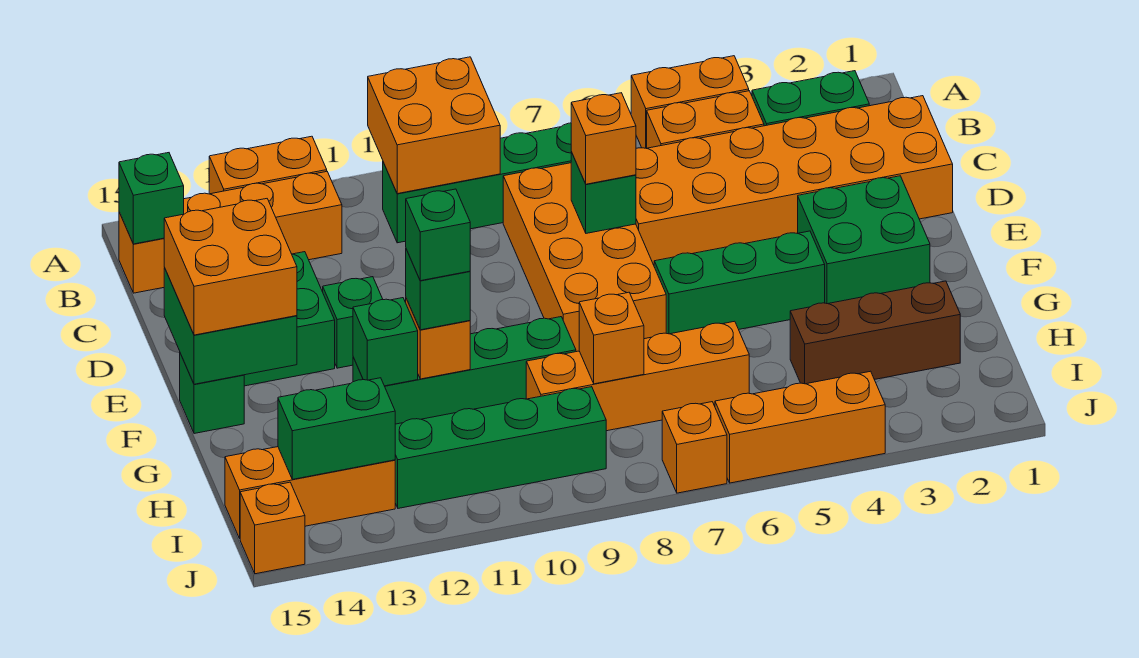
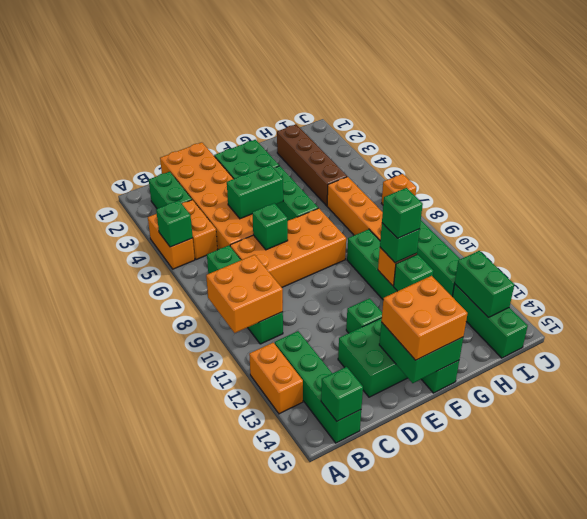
none -> green brick A5 level 2
orange brick B12:B15 level 1 -> green brick B12:B15 level 1
none -> green brick D5:E5 level 2
orange brick D7 level 3 -> none
brown brick H2:H4 level 1 -> brown brick H2:H5 level 1
orange brick H8 level 2 -> none
orange brick I13:I15 level 1 -> green brick I13:I15 level 1
orange brick J4:J6 level 1 -> none
orange brick J15 level 1 -> none

